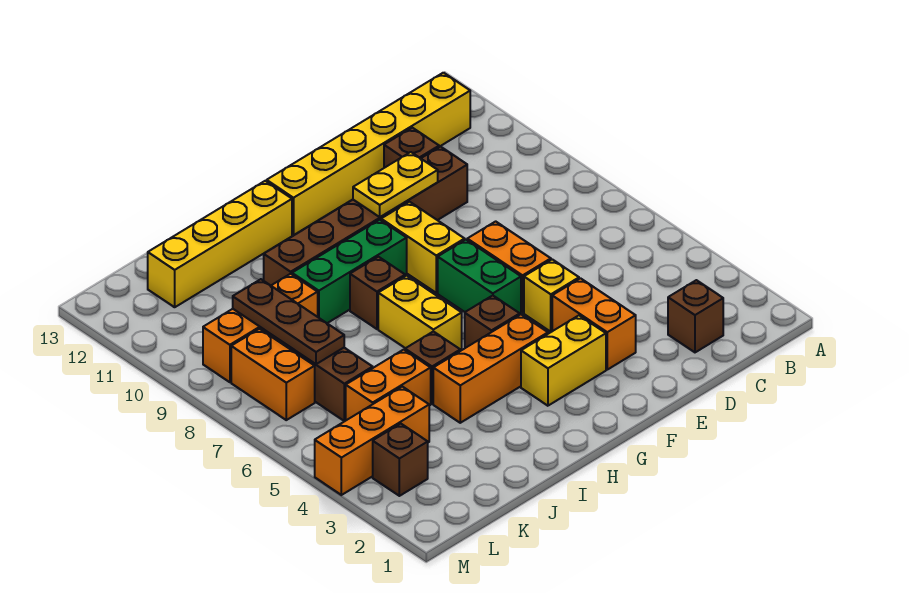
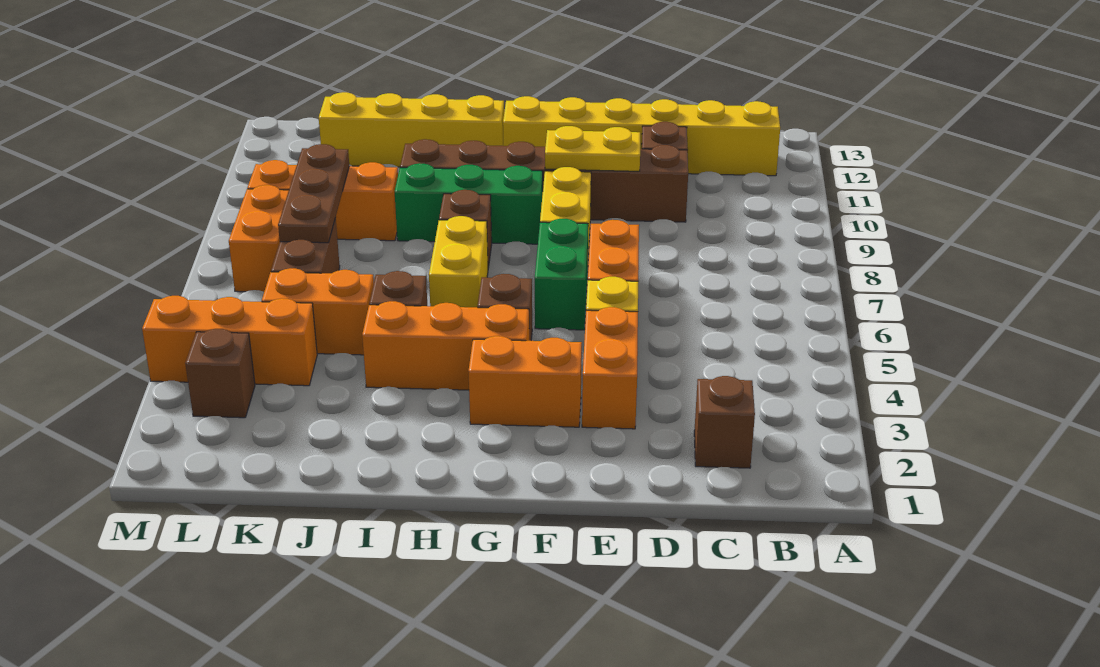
yellow brick F3:G3 level 1 -> orange brick F3:G3 level 1

